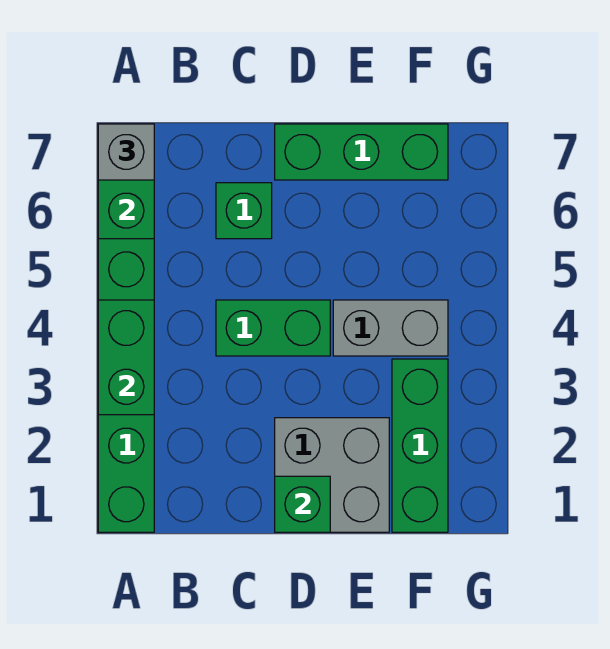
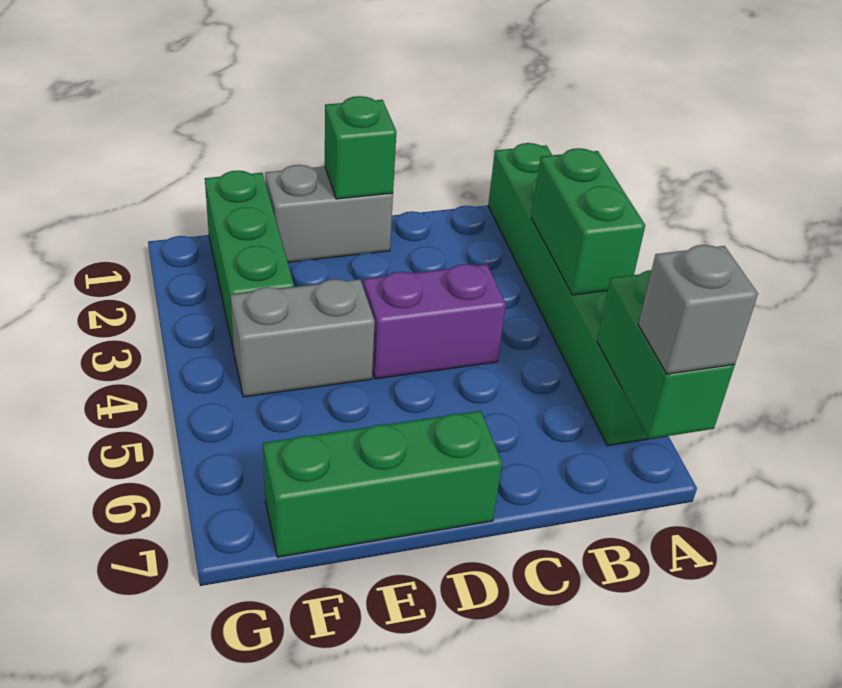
green brick C4:D4 level 1 -> purple brick C4:D4 level 1
green brick C6 level 1 -> none
grey brick D1:E2 level 1 -> grey brick D1:E1 level 1

